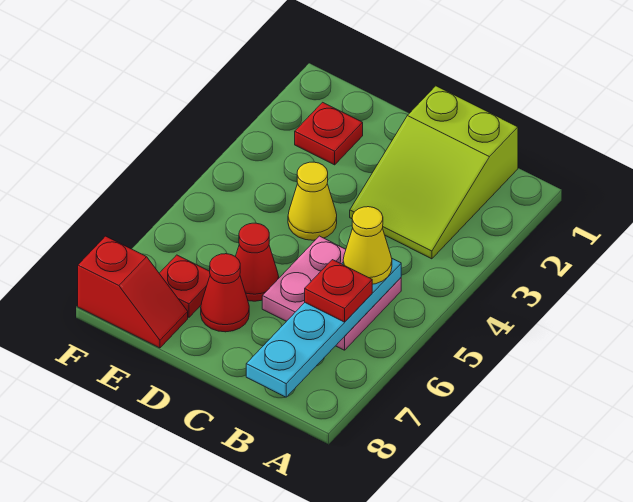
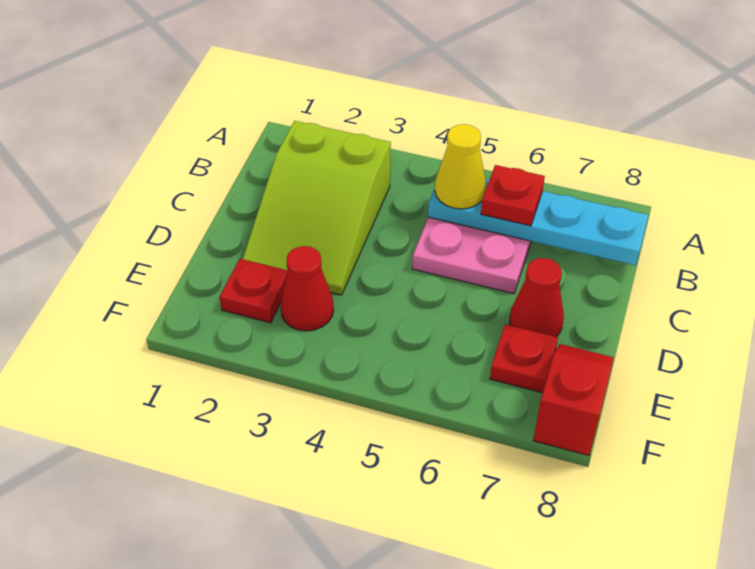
lime slope B1:C3 level 1 top 1 -> lime slope B2:D3 level 1 top B
yellow cone D4 level 1 -> none
red cone D6 level 1 -> red cone E3 level 1

